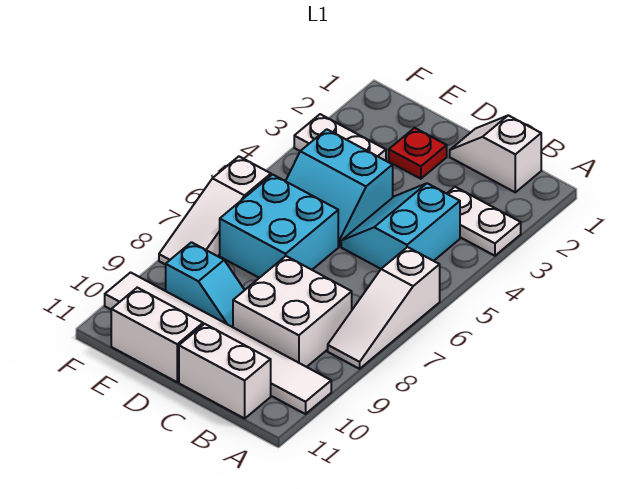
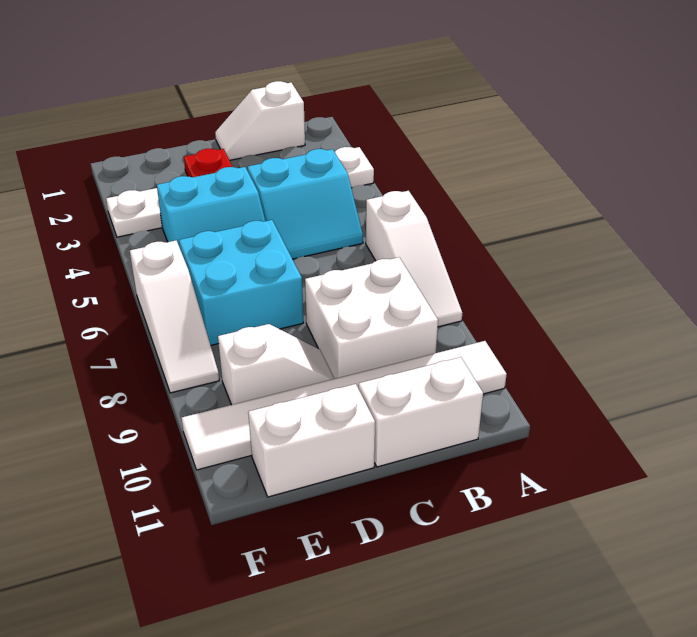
cyan slope B4:C5 level 1 top B -> cyan slope B4:C5 level 1 top 4
cyan slope D9:E9 level 1 top E -> white slope D9:E9 level 1 top E

